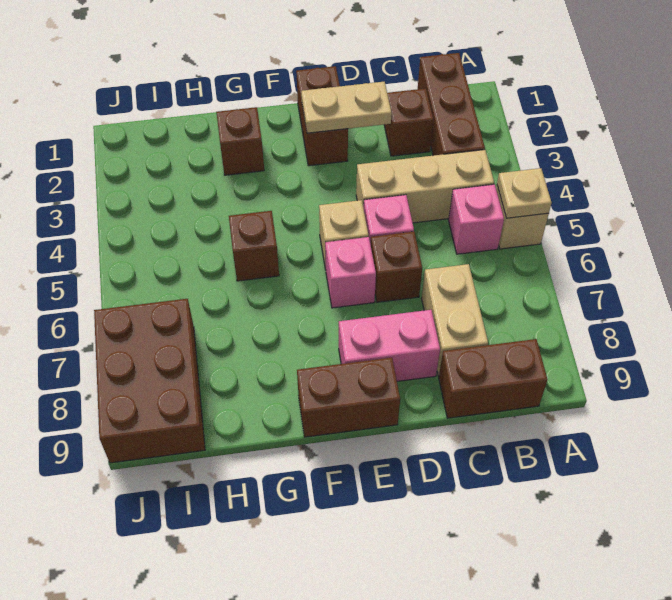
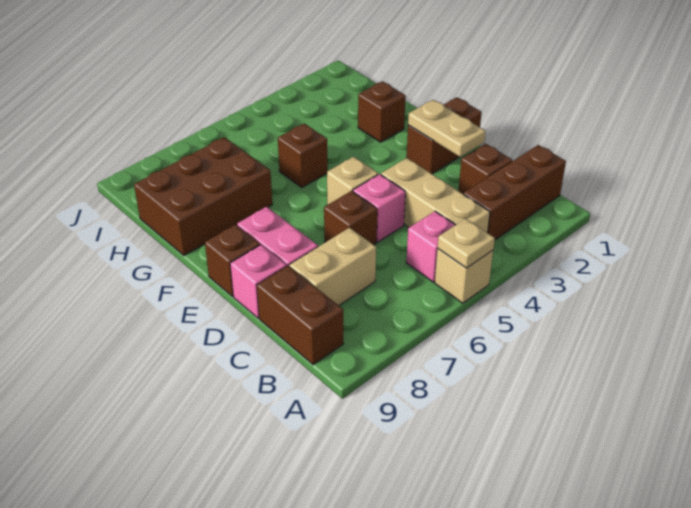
pink brick E6 level 1 -> pink brick D9 level 1
brown brick E9:F9 level 1 -> brown brick E9 level 1
brown brick I7:J9 level 1 -> brown brick G7:H9 level 1

